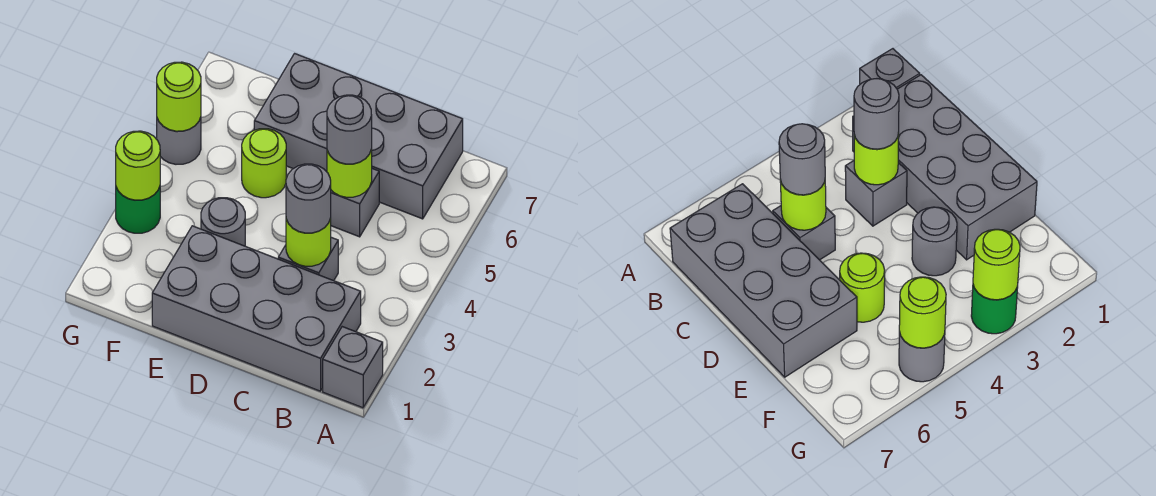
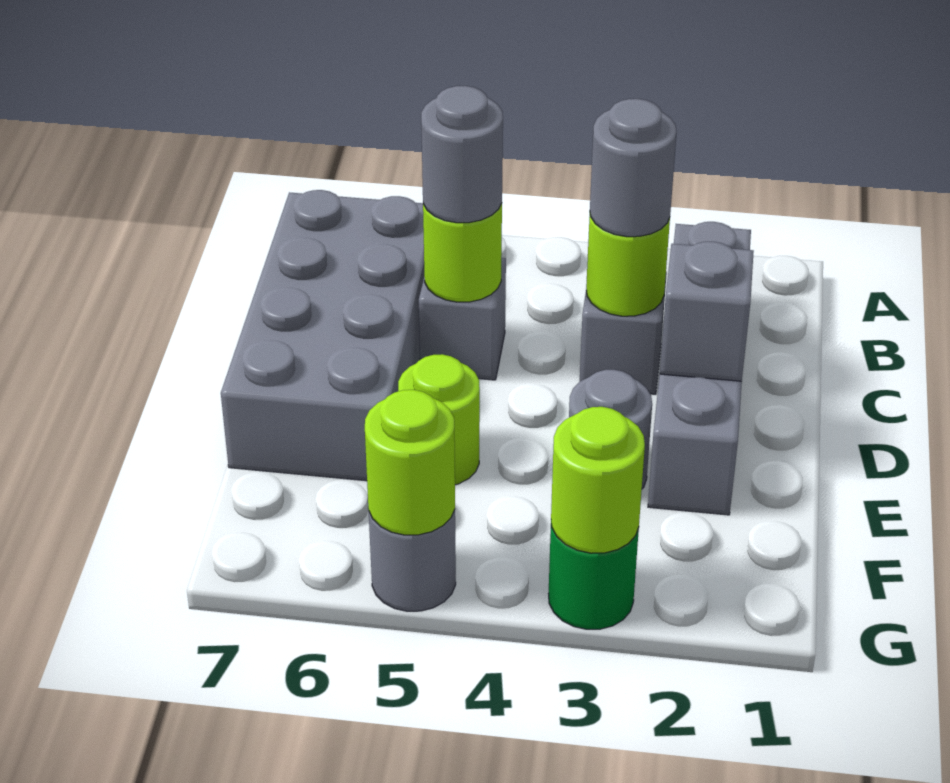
grey brick A1 level 1 -> grey brick D2 level 2
grey brick B1:E2 level 1 -> grey brick B2:E2 level 1

